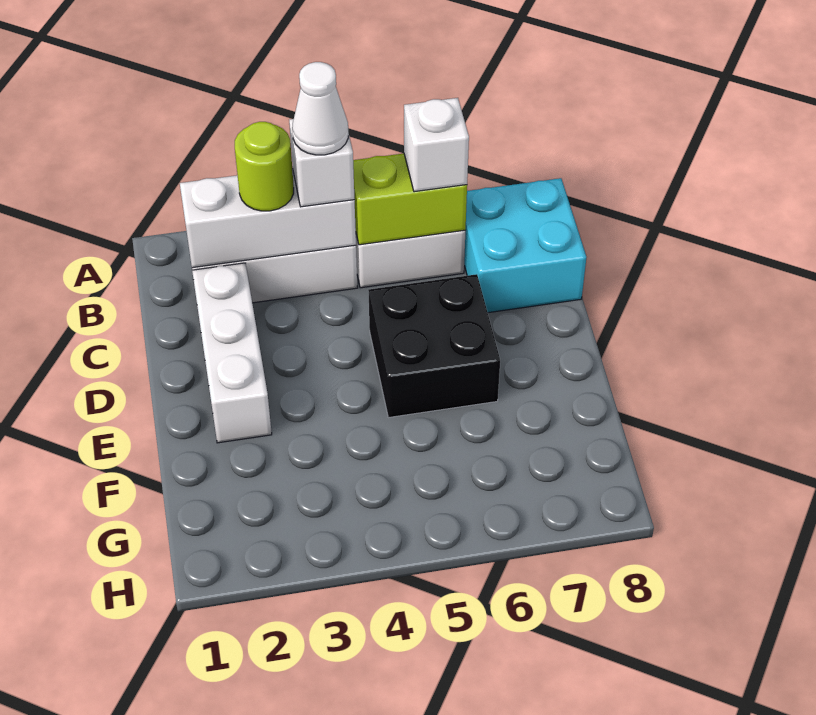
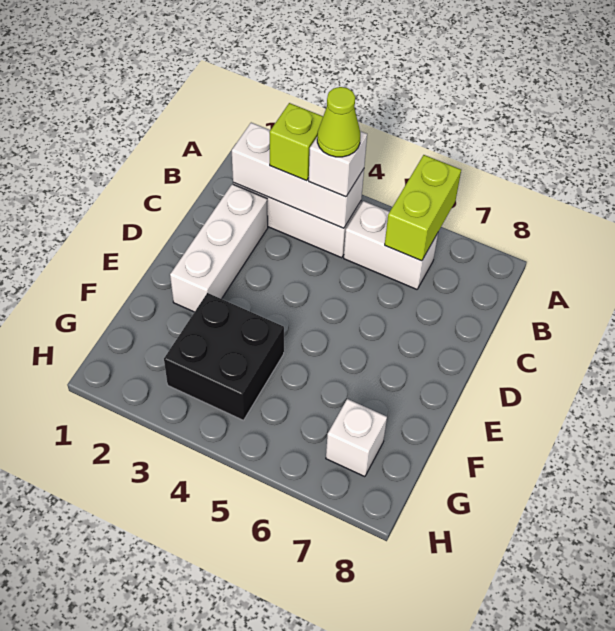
lime round brick B3 level 3 -> lime brick B3 level 3
white cone B4 level 4 -> lime cone B4 level 4
lime brick B5:B6 level 2 -> lime brick A6:B6 level 2
white brick B6 level 3 -> white brick G7 level 1
cyan brick B7:C8 level 1 -> none
black brick D5:E6 level 1 -> black brick F3:G4 level 1

